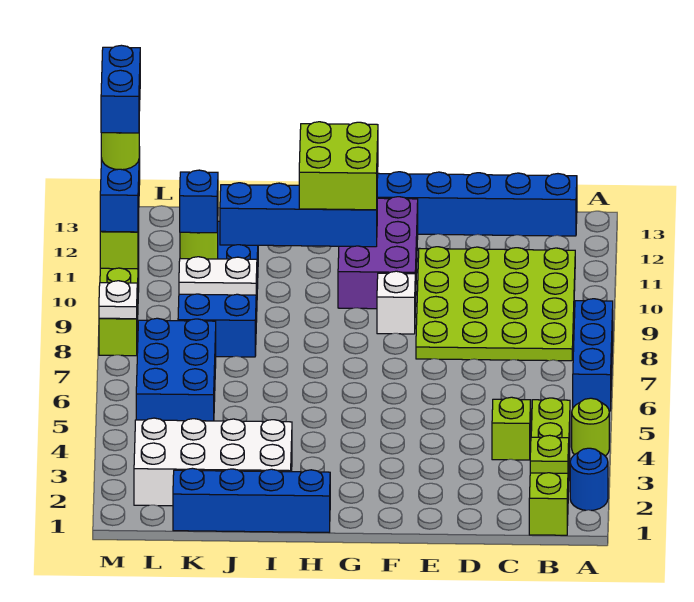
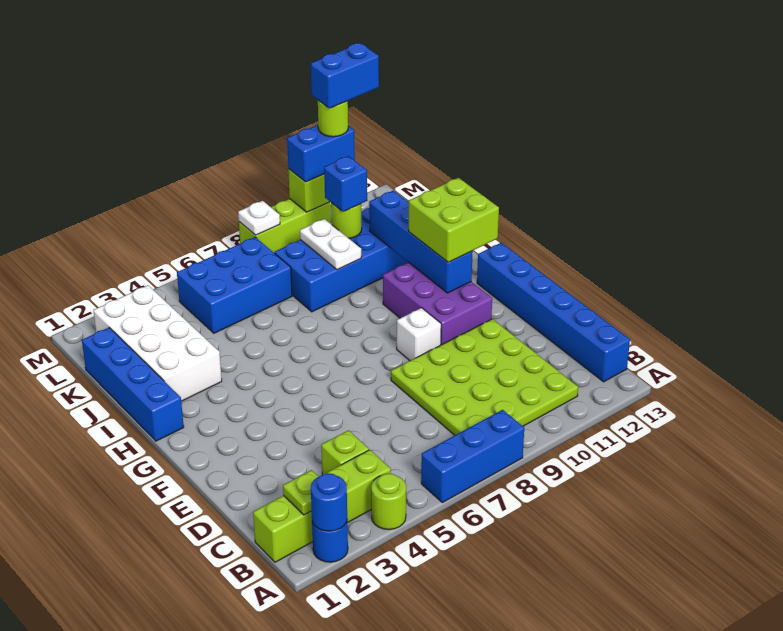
none -> blue round brick A2 level 2
purple brick F10:G12 level 1 -> purple brick F10:H11 level 1

